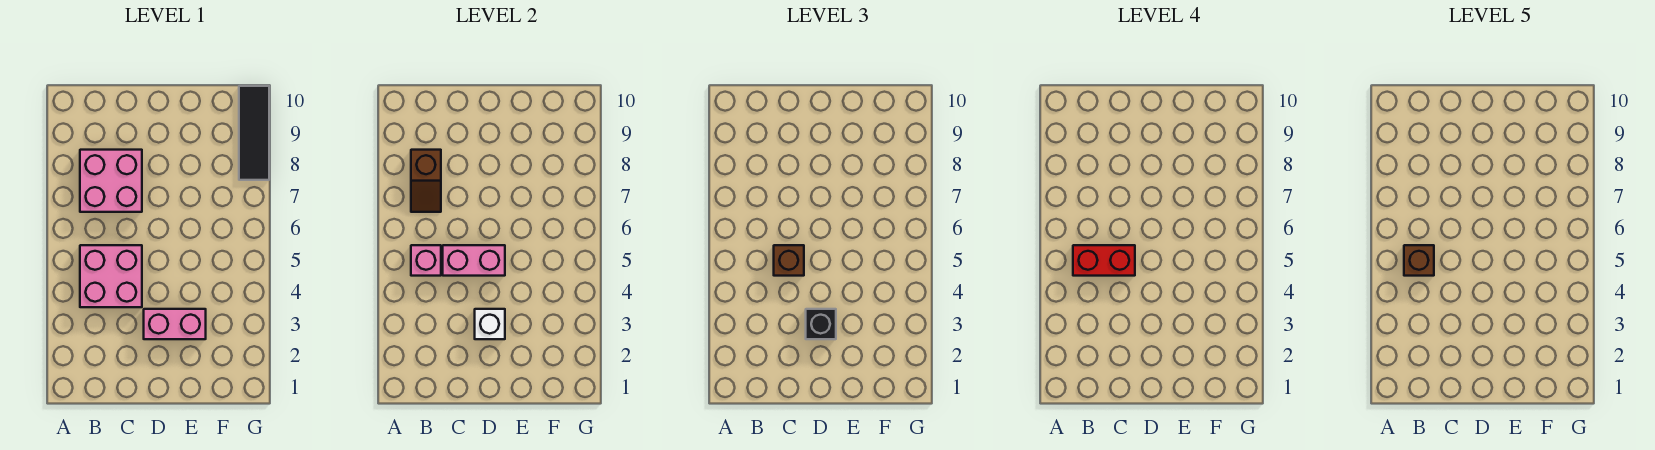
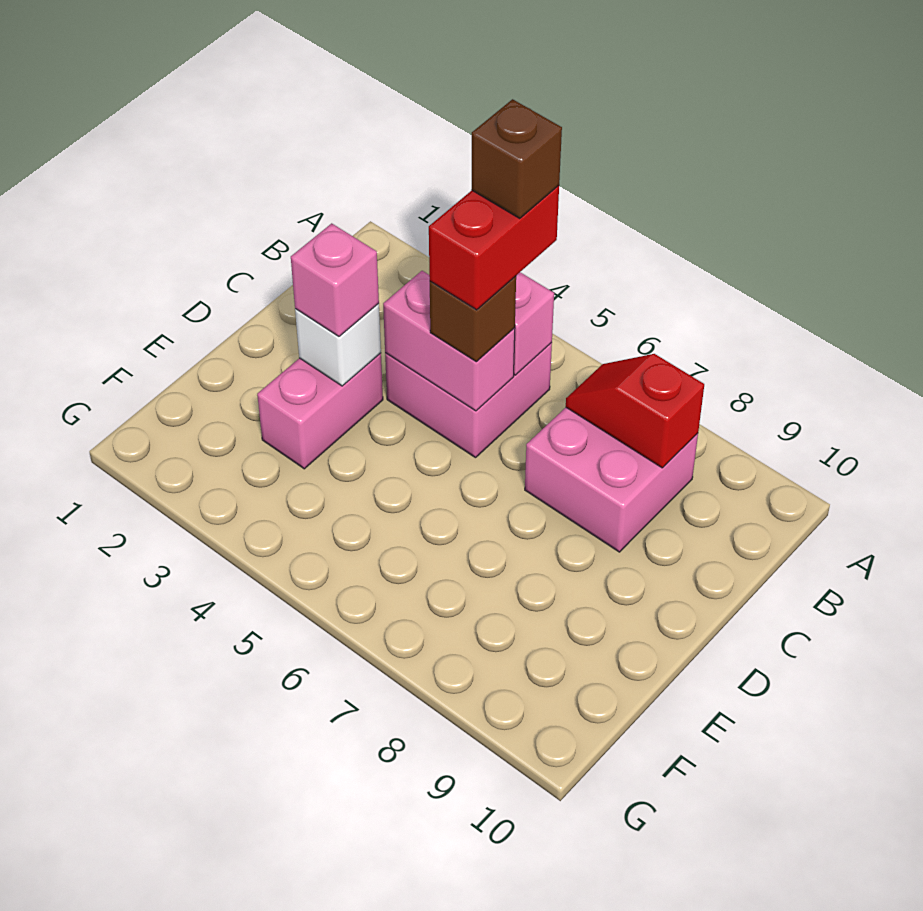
brown slope B7:B8 level 2 top 8 -> red slope B7:B8 level 2 top 8
pink brick C5:D5 level 2 -> pink brick C4:C5 level 2
black brick D3 level 3 -> pink brick D3 level 3
black tile G8:G10 level 1 -> none

